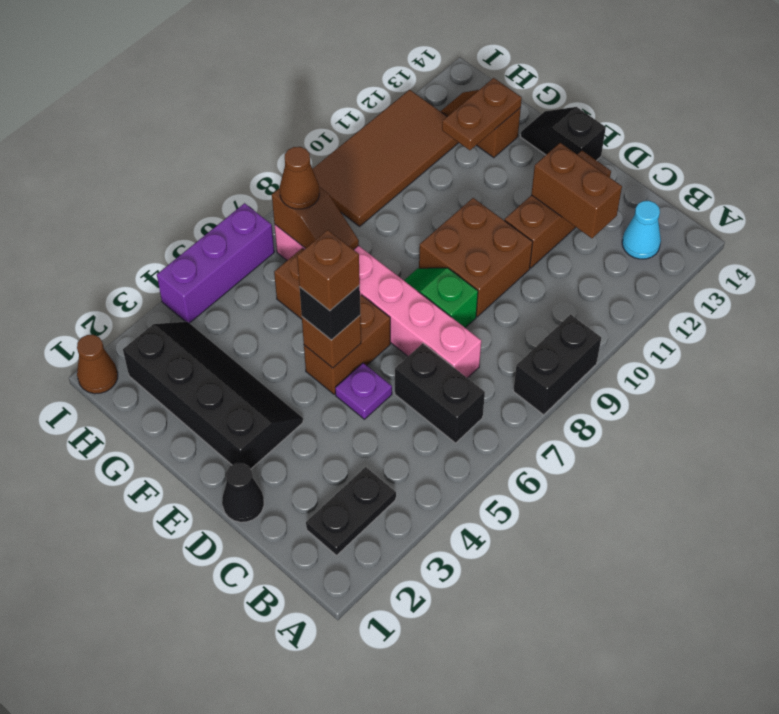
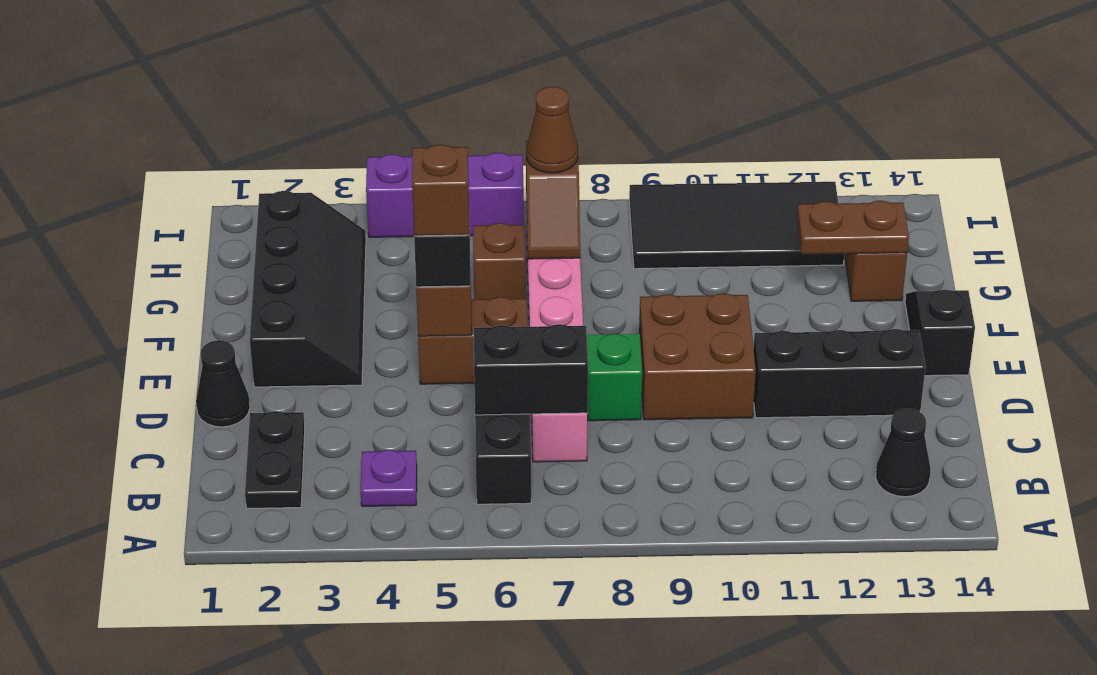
black brick A8:A9 level 1 -> black brick C6:C7 level 2
black plate B2:B3 level 1 -> black plate B2:C2 level 1
cyan cone B13 level 1 -> black cone B13 level 1
brown brick C12:D12 level 2 -> none
purple plate D5 level 1 -> purple plate B4 level 1
brown brick D11:D13 level 1 -> black brick D11:D13 level 1
brown tile H9:I12 level 1 -> black tile H9:I12 level 1
brown cone I1 level 1 -> none

